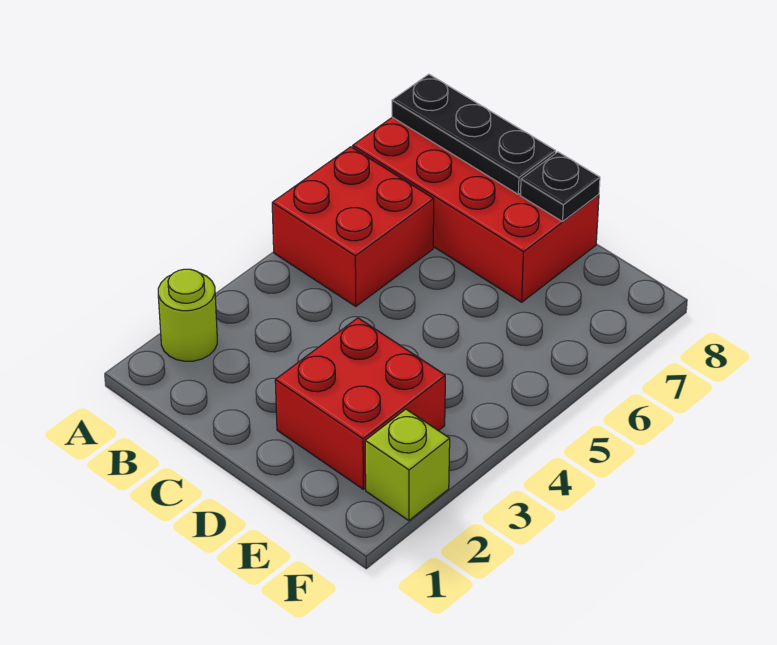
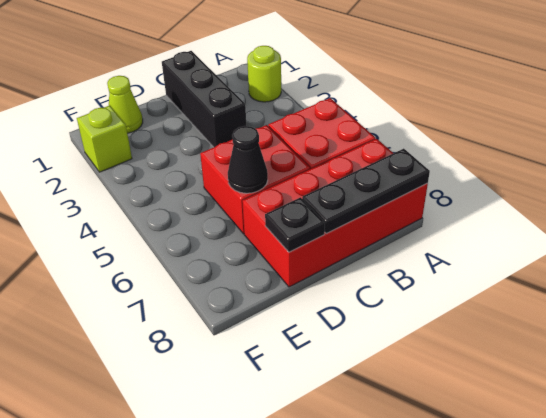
none -> black brick C1:C3 level 1
red brick D2:E3 level 1 -> red brick C5:D6 level 1
none -> black cone D6 level 2
none -> lime cone E1 level 1

